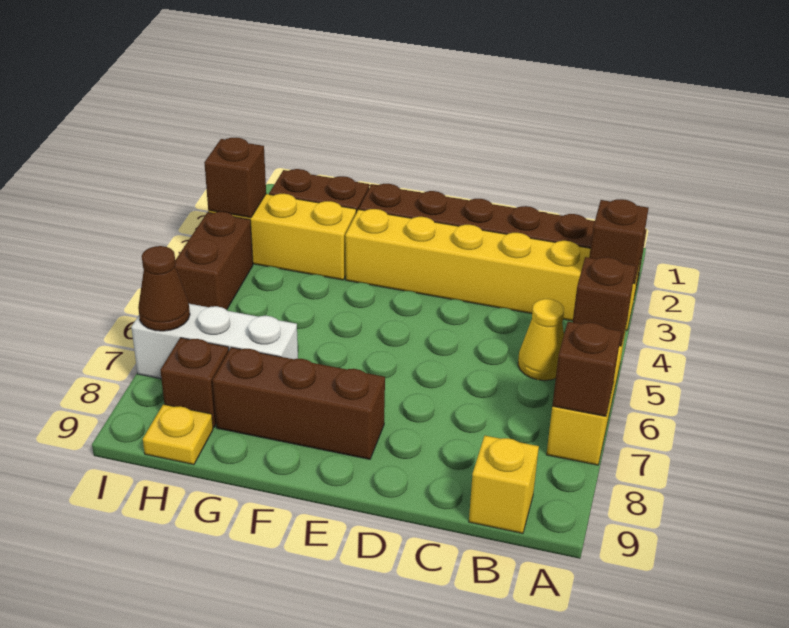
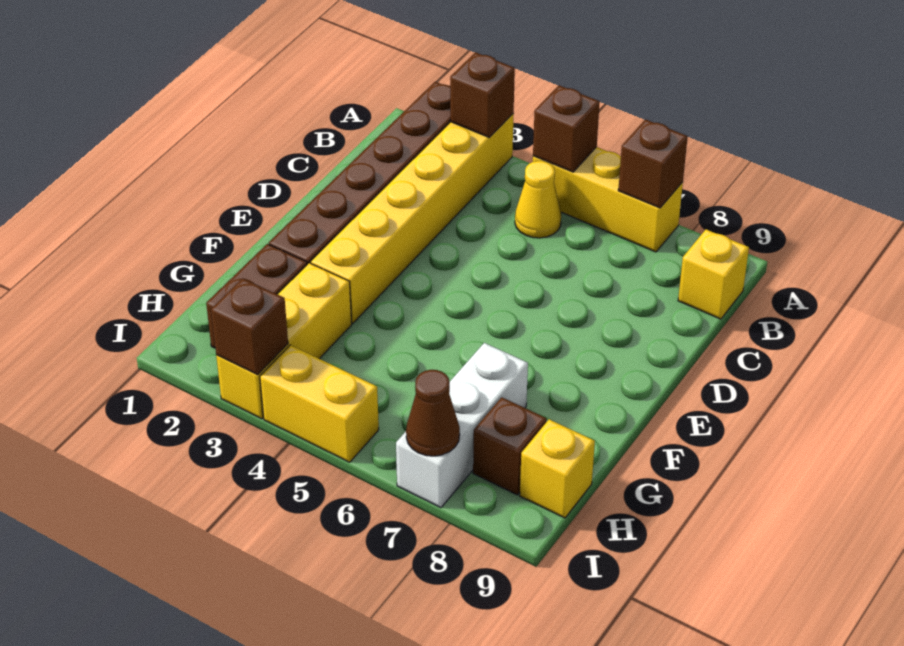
brown brick E8:G8 level 1 -> none
yellow plate H9 level 1 -> yellow brick H9 level 1
brown brick I4:I5 level 1 -> yellow brick I4:I5 level 1

